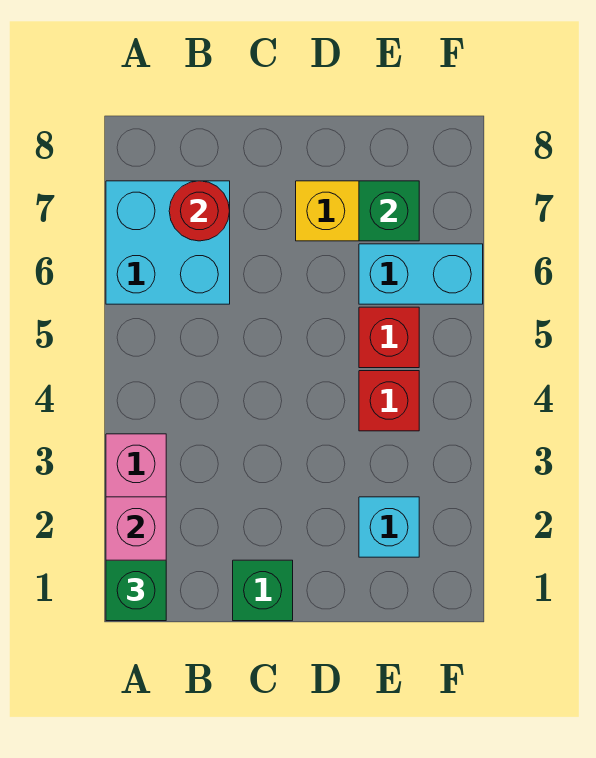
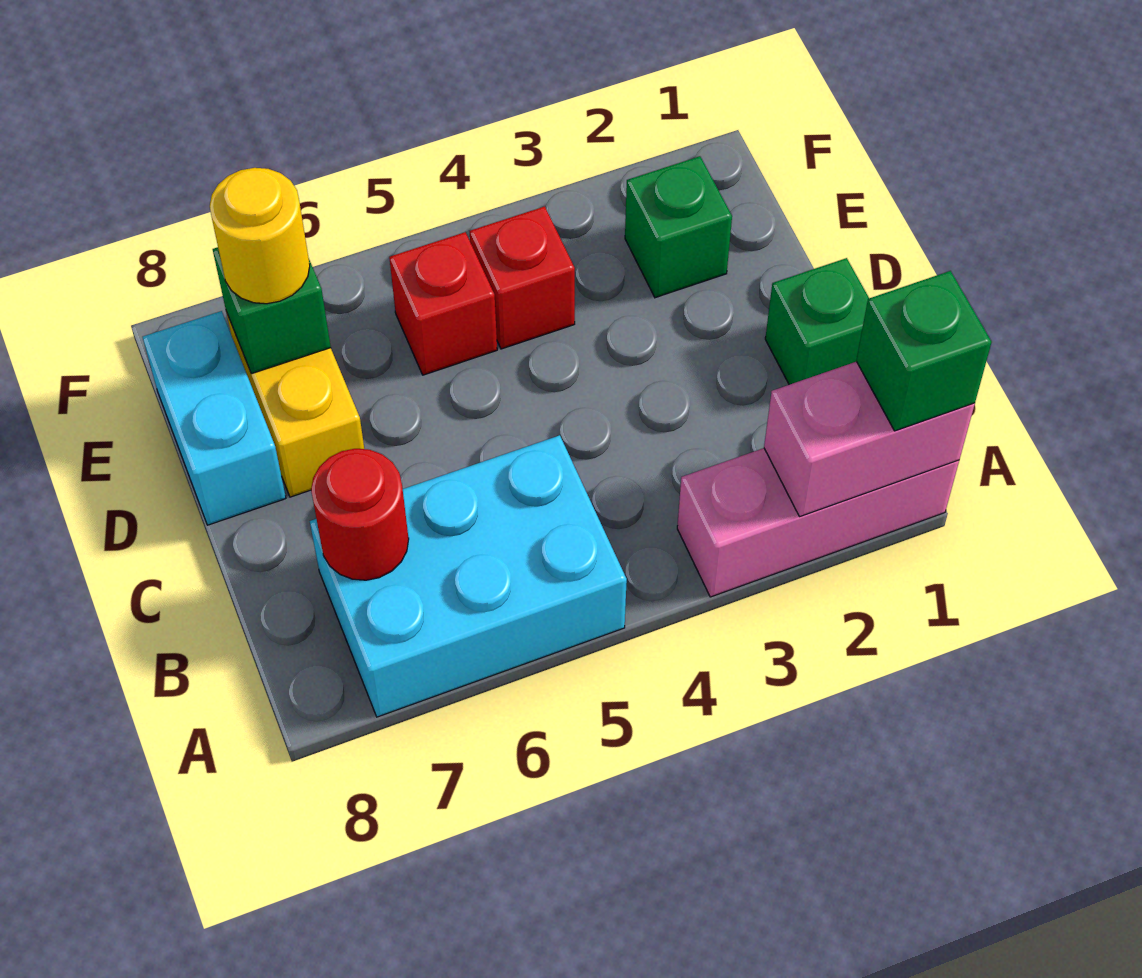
cyan brick A6:B7 level 1 -> cyan brick A5:B7 level 1
cyan brick E2 level 1 -> green brick E2 level 1
cyan brick E6:F6 level 1 -> cyan brick D8:E8 level 1
none -> yellow round brick E7 level 3

